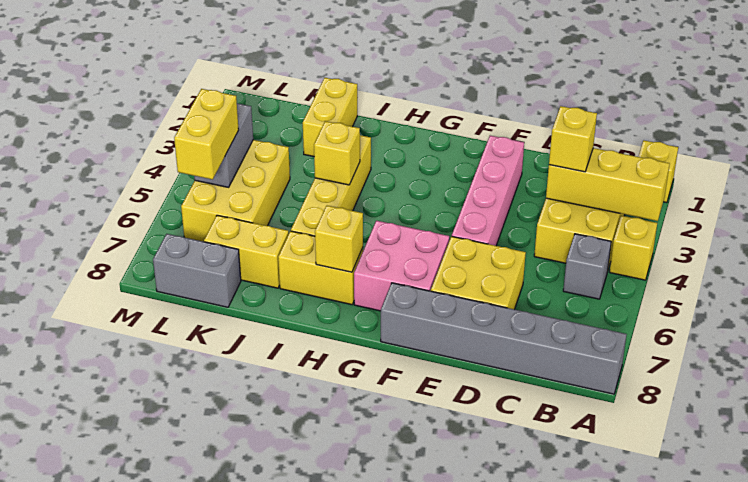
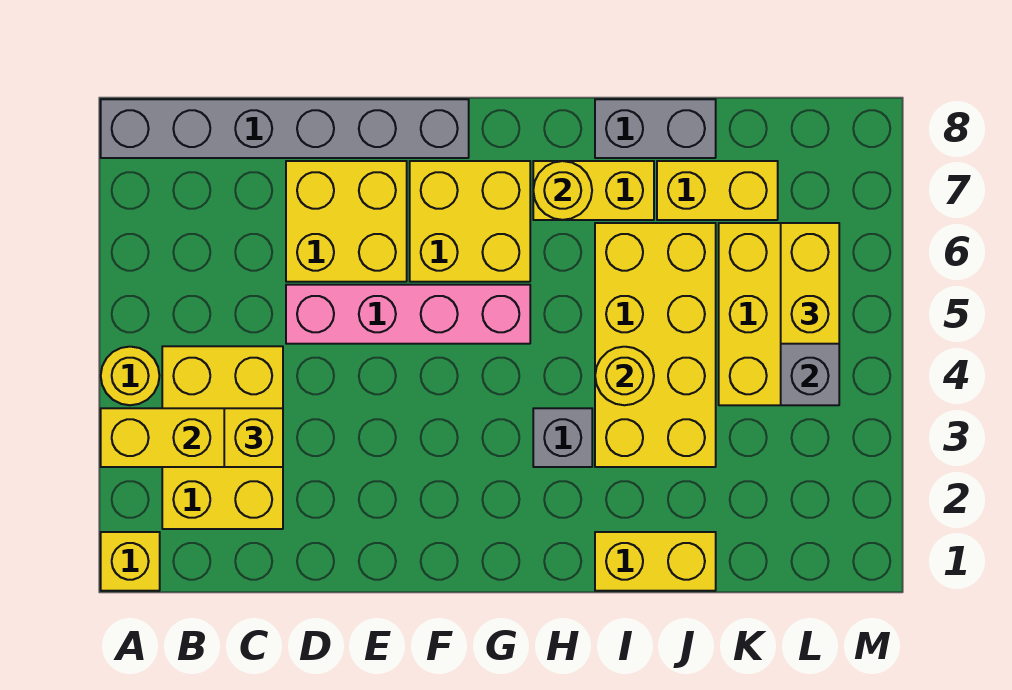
yellow brick A4 level 1 -> yellow round brick A4 level 1
grey brick B5 level 1 -> grey brick H3 level 1
pink brick E2:E5 level 1 -> pink brick D5:G5 level 1
pink brick F6:G7 level 1 -> yellow brick F6:G7 level 1
yellow brick H7 level 2 -> yellow round brick H7 level 2
yellow brick I3:I6 level 1 -> yellow brick I3:J6 level 1
yellow brick I4 level 2 -> yellow round brick I4 level 2
yellow brick J1:J2 level 1 -> yellow brick I1:J1 level 1
grey brick K8:L8 level 1 -> grey brick I8:J8 level 1

